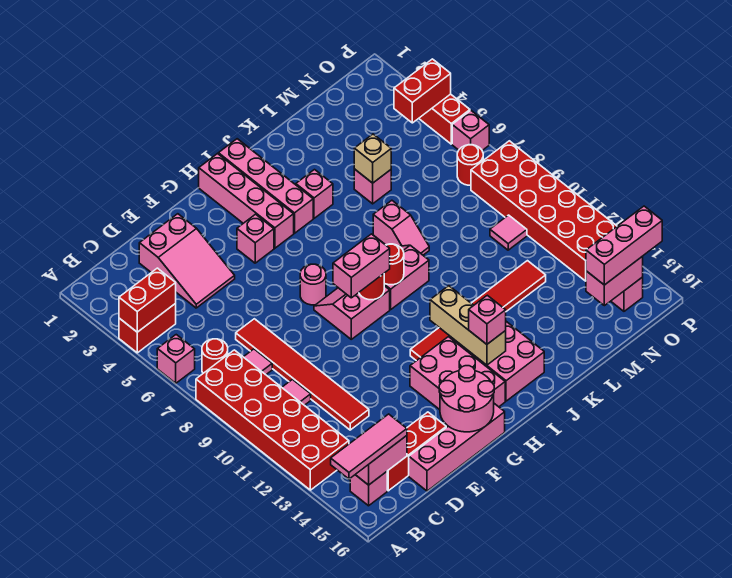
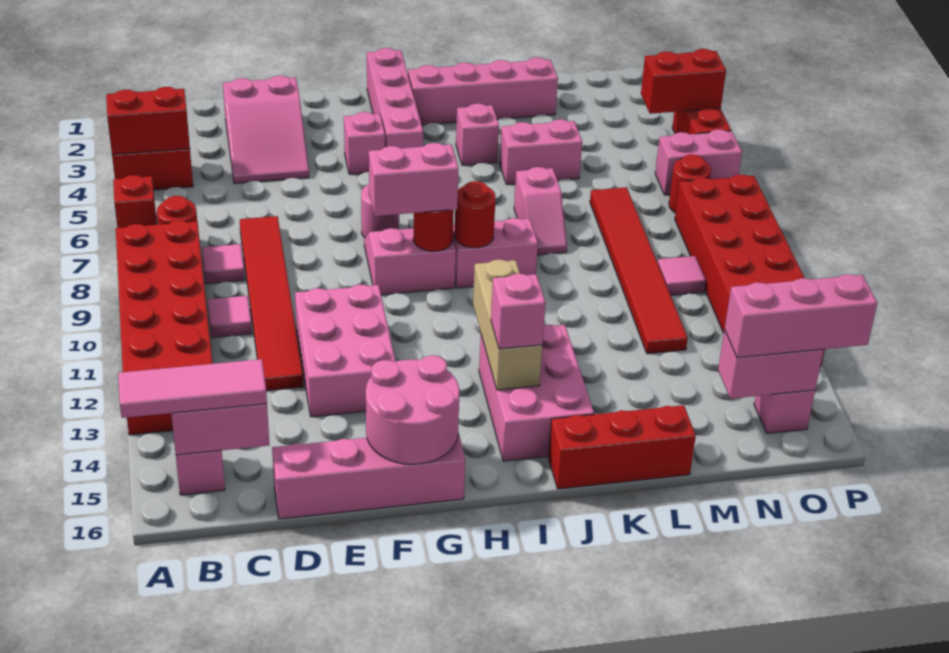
pink brick A6 level 1 -> red brick A6 level 1
red brick C15:E15 level 1 -> red brick J16:L16 level 1
pink brick G13:H15 level 1 -> pink brick E11:F13 level 1
red tile H12:M12 level 1 -> red tile M7:M12 level 1
pink brick I1:I4 level 1 -> pink brick I2:L2 level 1
pink brick L5 level 1 -> pink brick K5:L5 level 1
tan brick L5 level 2 -> none
pink brick P6 level 1 -> pink brick O6:P6 level 1

